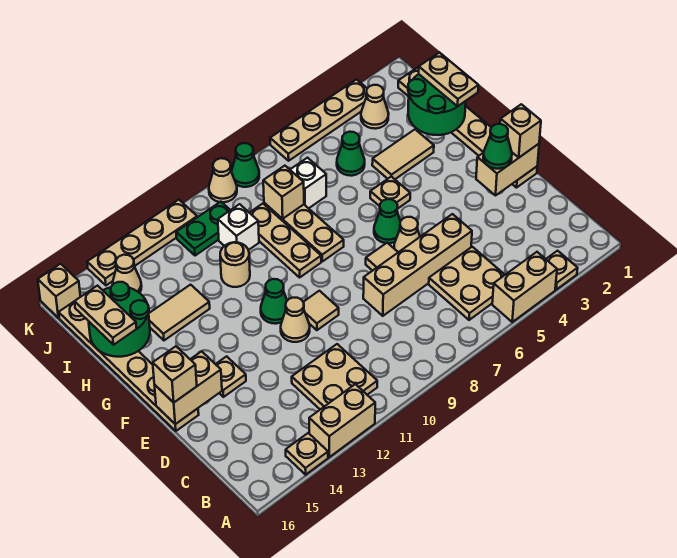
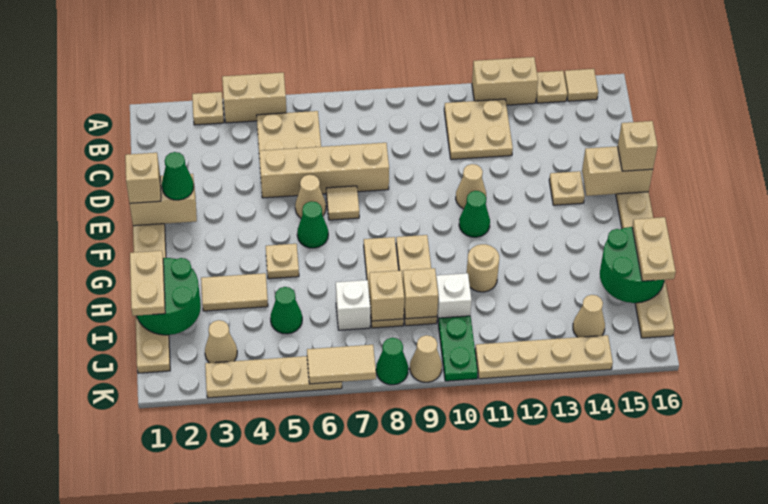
tan tile E10 level 1 -> tan tile A15 level 1
tan tile H13:H14 level 1 -> tan tile K6:K7 level 2
green plate J10:J11 level 1 -> green plate J10:K10 level 1
tan brick K16 level 1 -> tan brick I9 level 2

